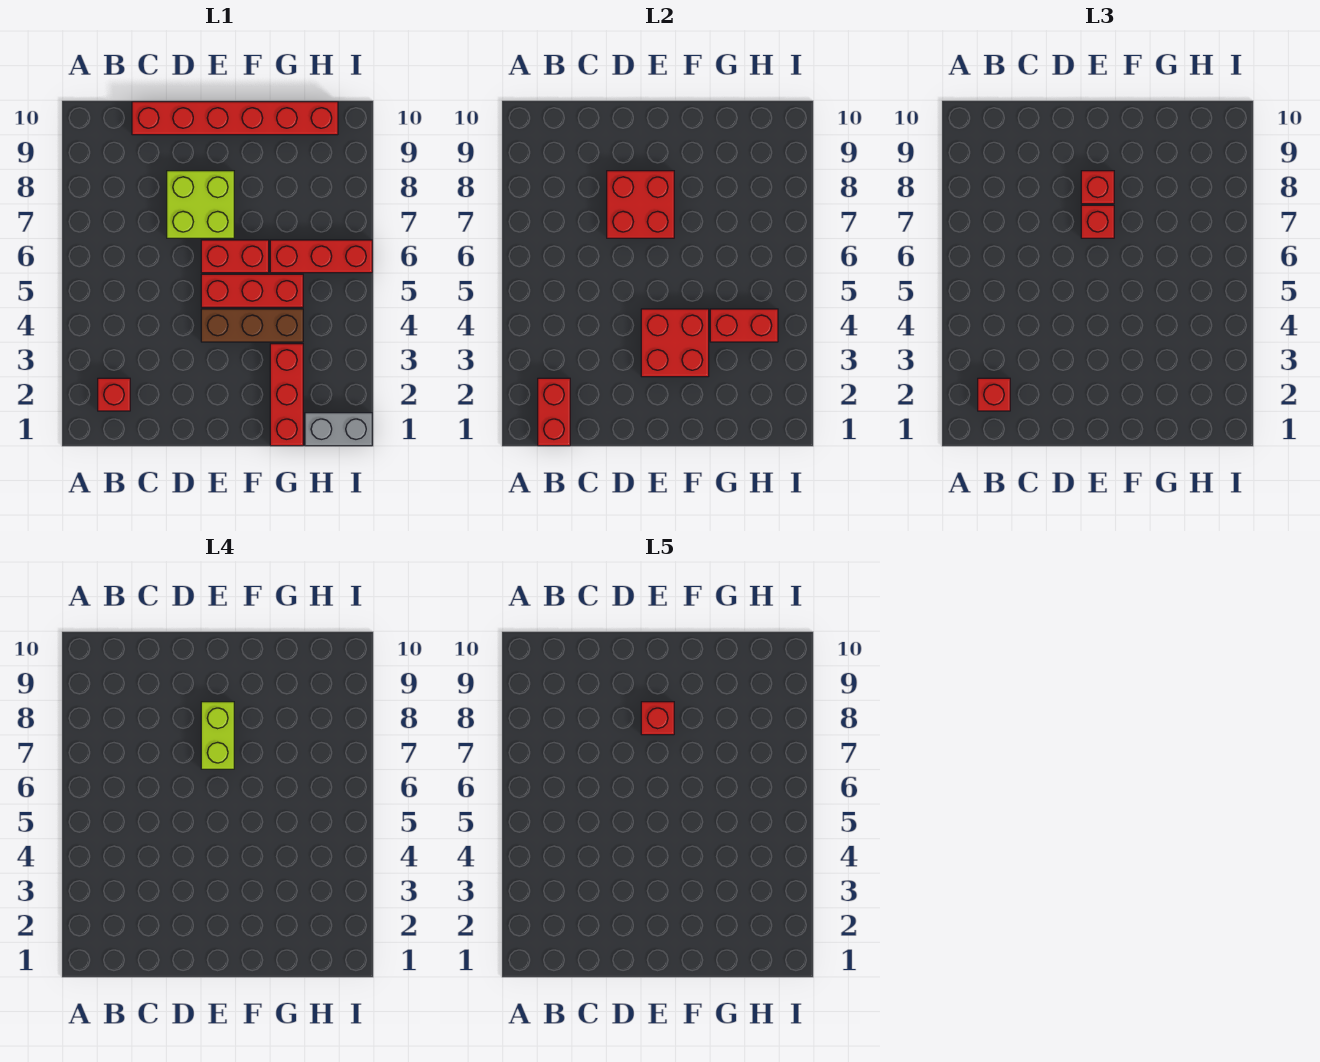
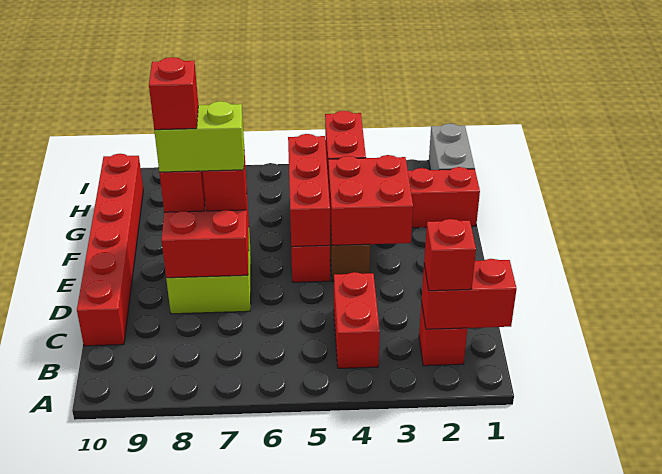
red brick E6:F6 level 1 -> red brick B4:C4 level 1
red brick G6:I6 level 1 -> red brick E5:G5 level 2

